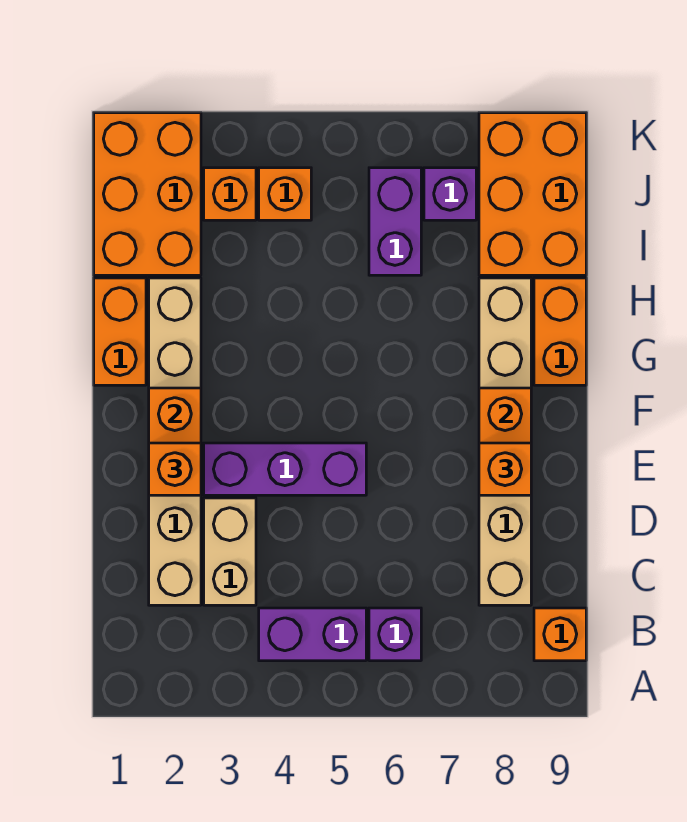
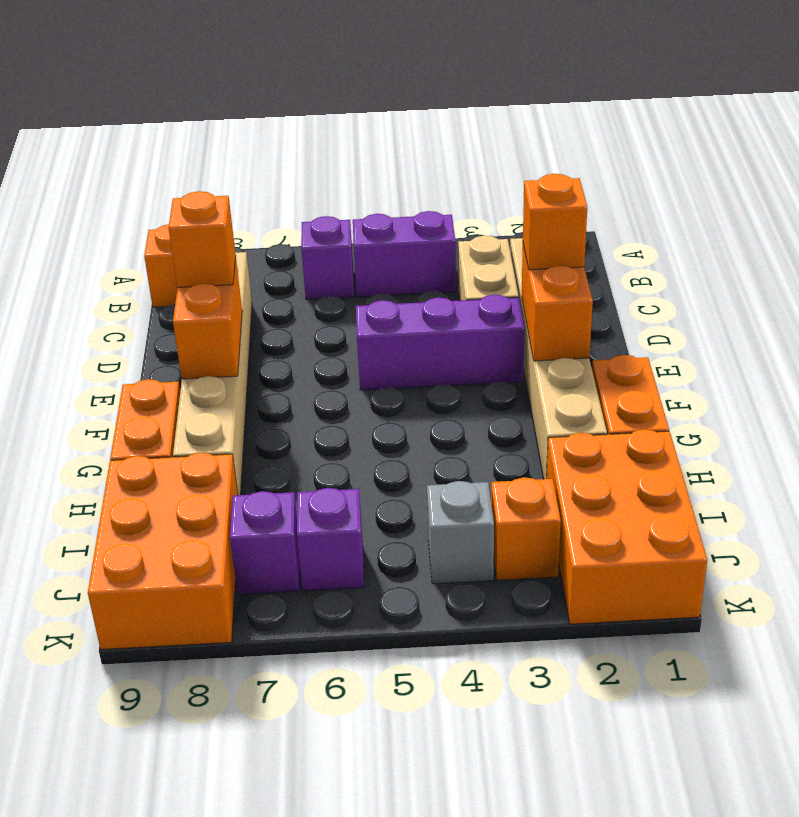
purple brick I6:J6 level 1 -> purple brick J6 level 1
orange brick J4 level 1 -> grey brick J4 level 1

